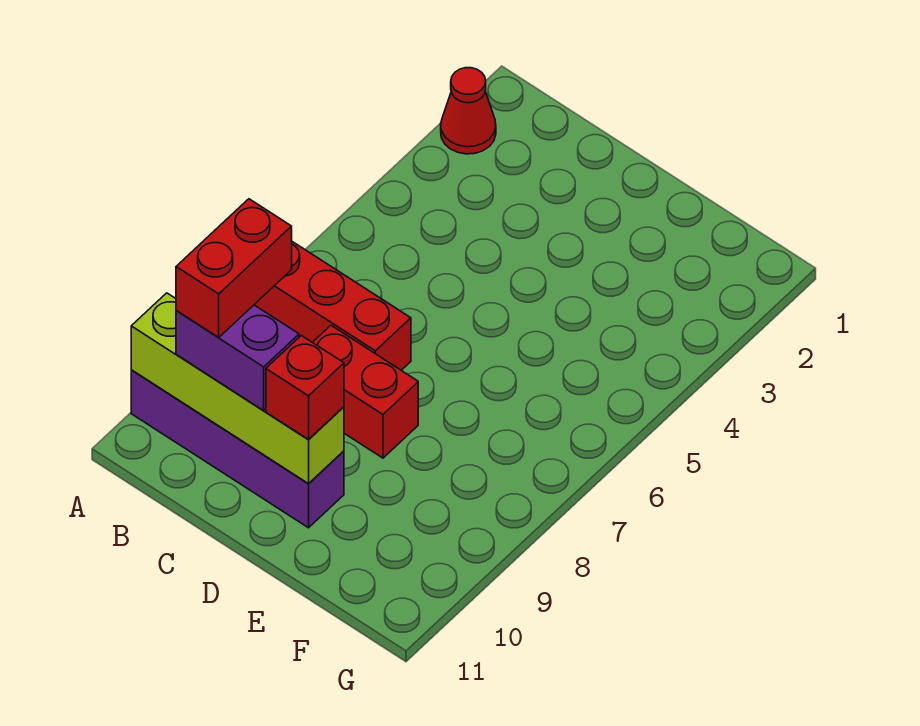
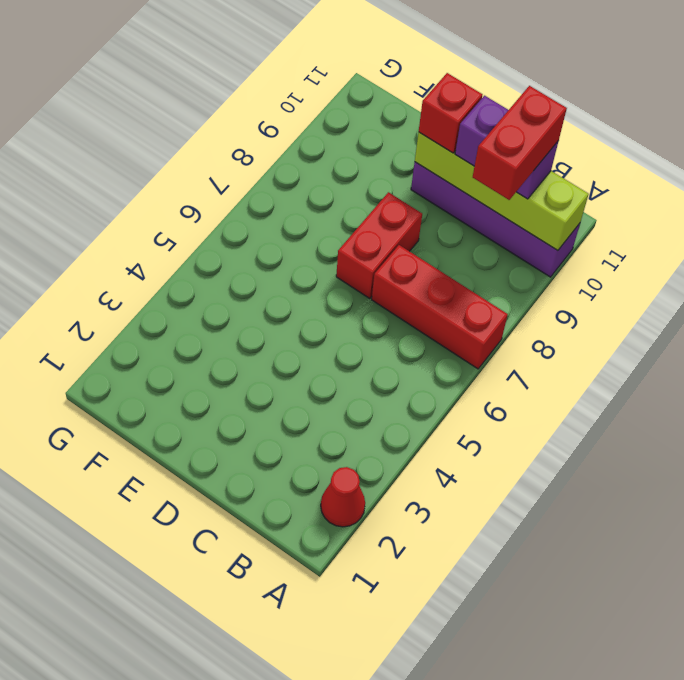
red brick C8:D8 level 1 -> red brick D7:D8 level 1

